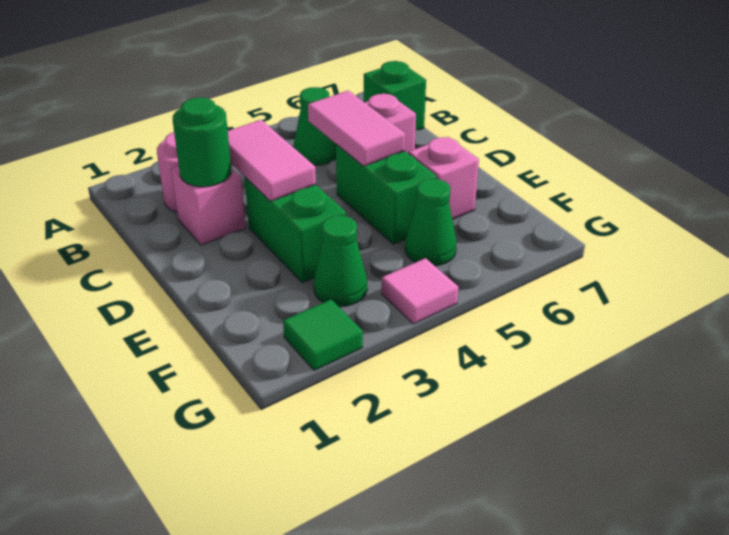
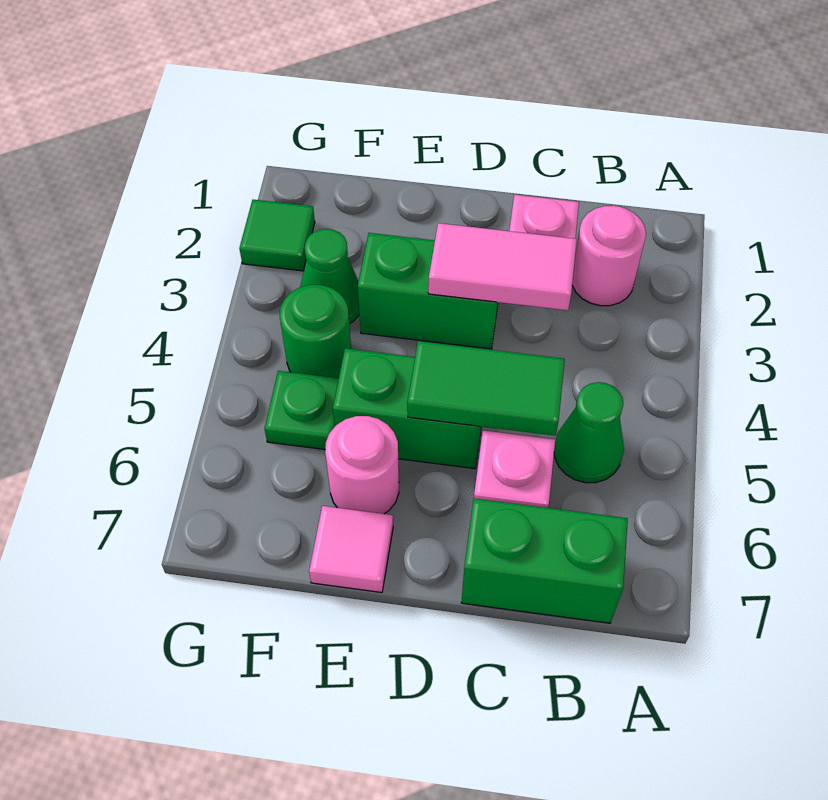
green brick B7 level 1 -> green brick B7:C7 level 1
green round brick C2 level 2 -> green round brick F4 level 1
pink tile C5:D5 level 2 -> green tile C5:D5 level 2
pink brick E6 level 1 -> pink round brick E6 level 1
green cone F5 level 1 -> green plate F5 level 1
pink tile G4 level 1 -> pink tile E7 level 1

